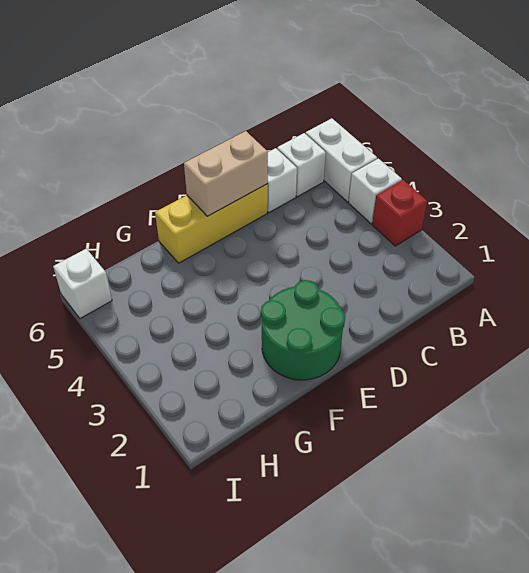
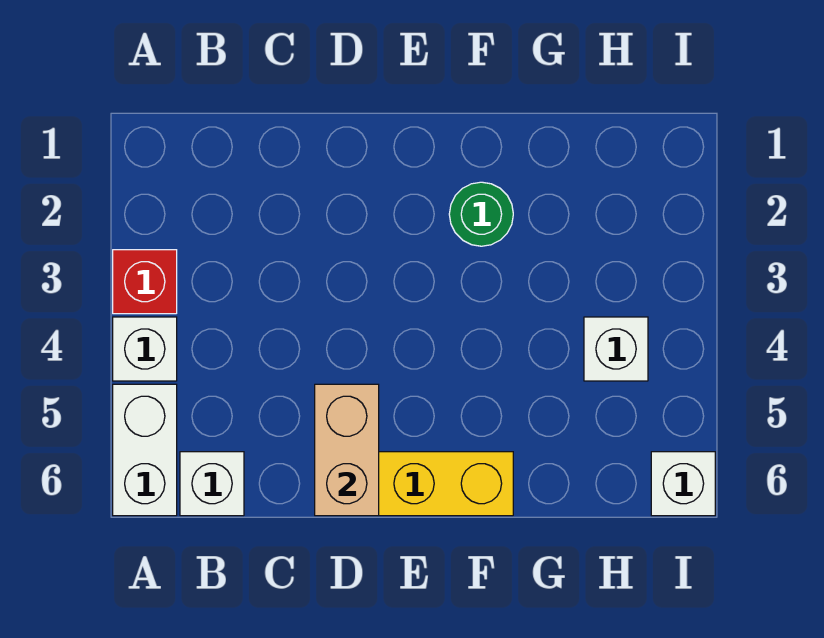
white brick C6 level 1 -> white brick H4 level 1
tan brick D6:E6 level 2 -> tan brick D5:D6 level 2
green round brick E1:F2 level 1 -> green round brick F2 level 1

